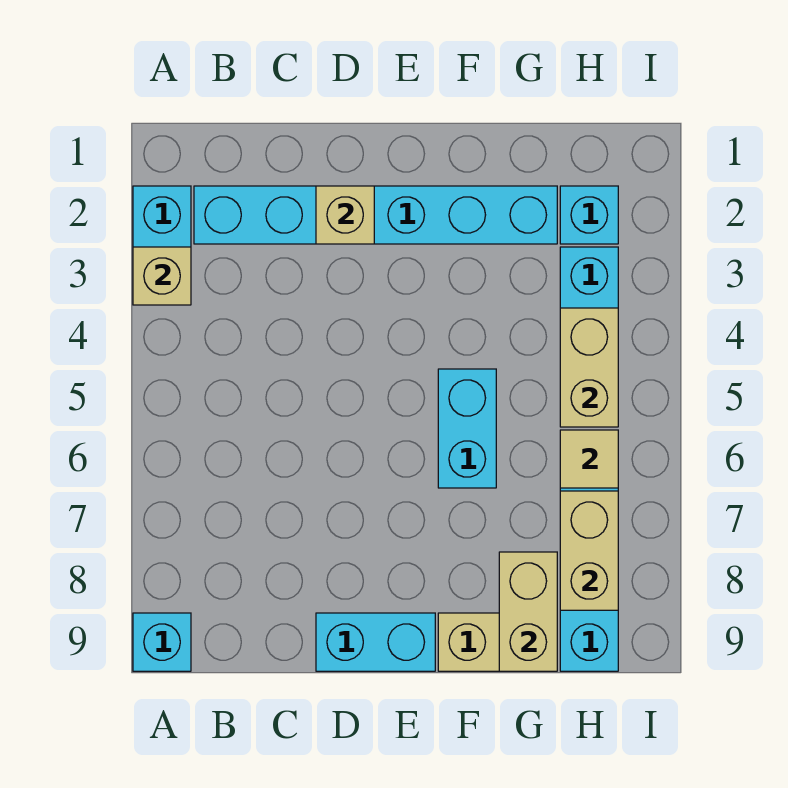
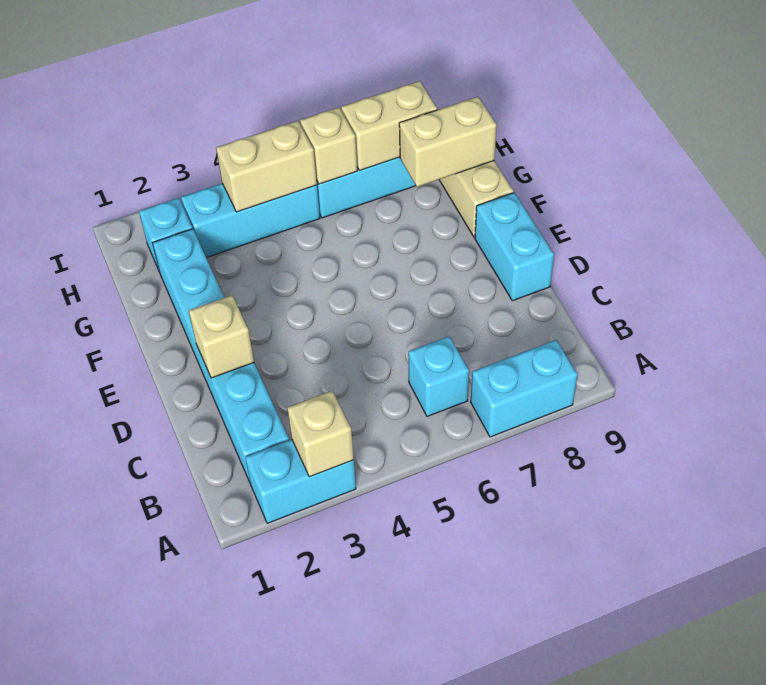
cyan brick A9 level 1 -> cyan brick B6 level 1
cyan brick F5:F6 level 1 -> cyan brick A7:A8 level 1
tan tile H6 level 2 -> tan brick H6 level 2

